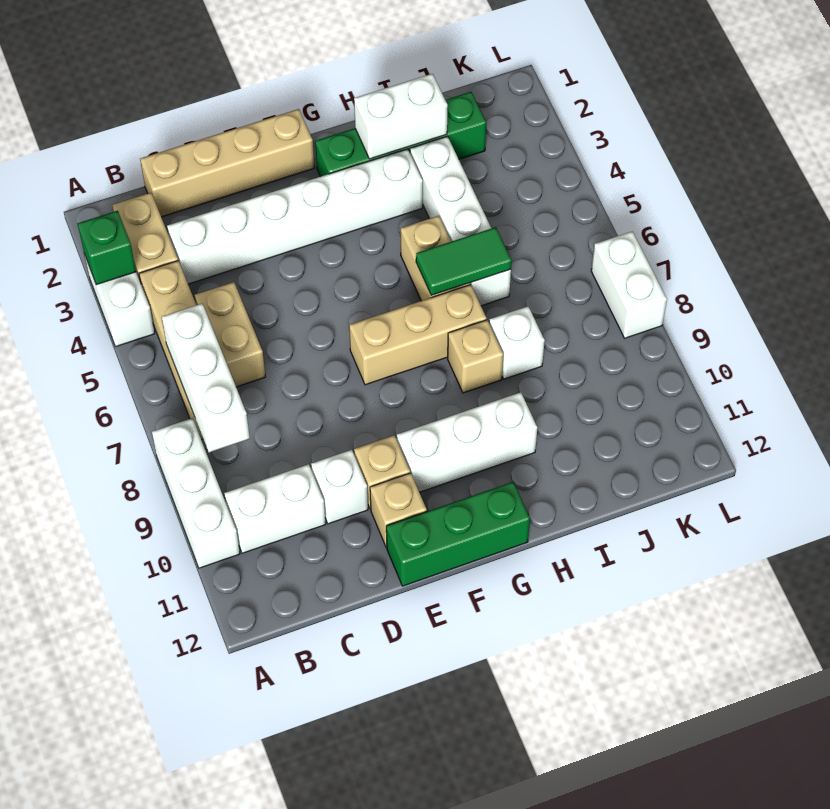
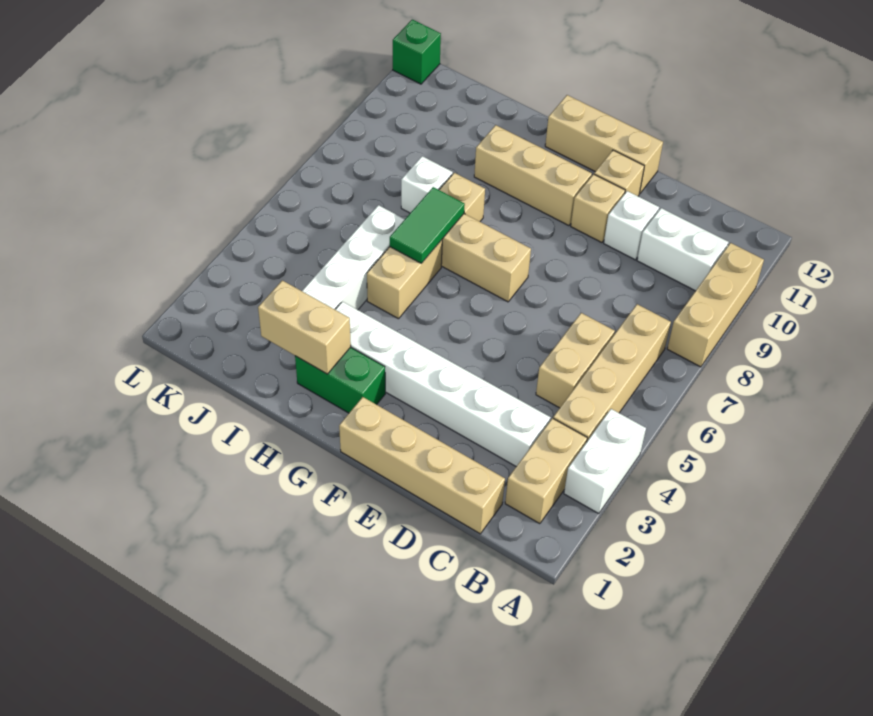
green brick A3 level 2 -> green brick L12 level 1
white brick A8:A10 level 1 -> tan brick A8:A10 level 1
white brick B6:B8 level 2 -> none
green brick E12:G12 level 1 -> tan brick E12:G12 level 1
white brick F10:H10 level 1 -> tan brick F10:H10 level 1
green brick G2:J2 level 1 -> green brick G2:H2 level 1
white brick H2:I2 level 2 -> tan brick H2:I2 level 2
green tile H6:I6 level 2 -> green tile H6:H7 level 2
white brick L7:L8 level 1 -> none

